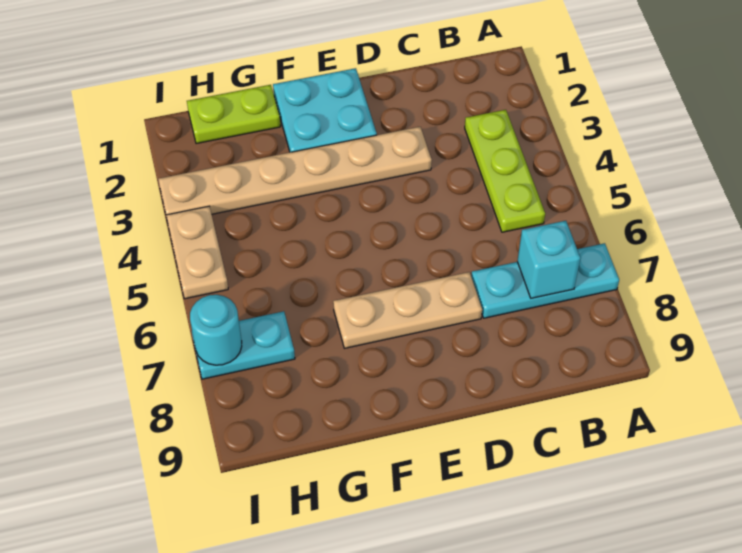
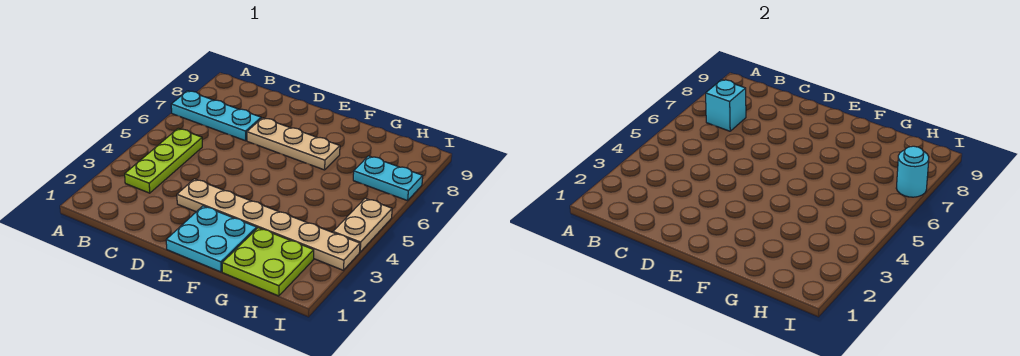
lime plate G1:H1 level 1 -> lime plate G1:H2 level 1

